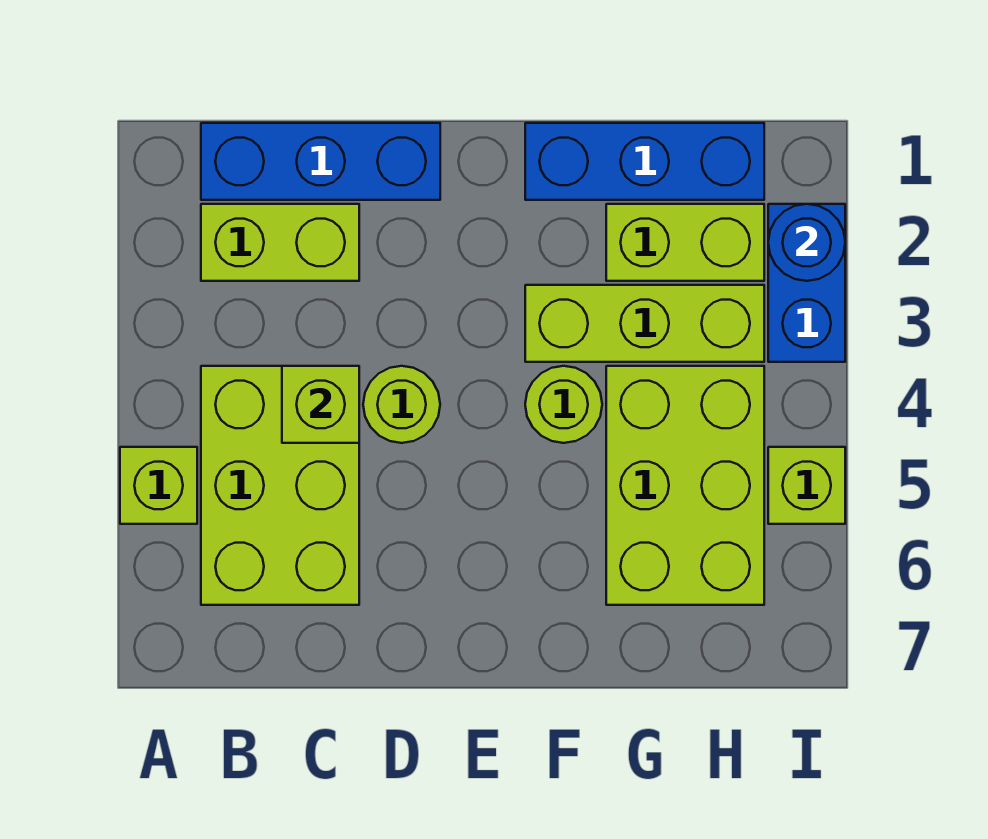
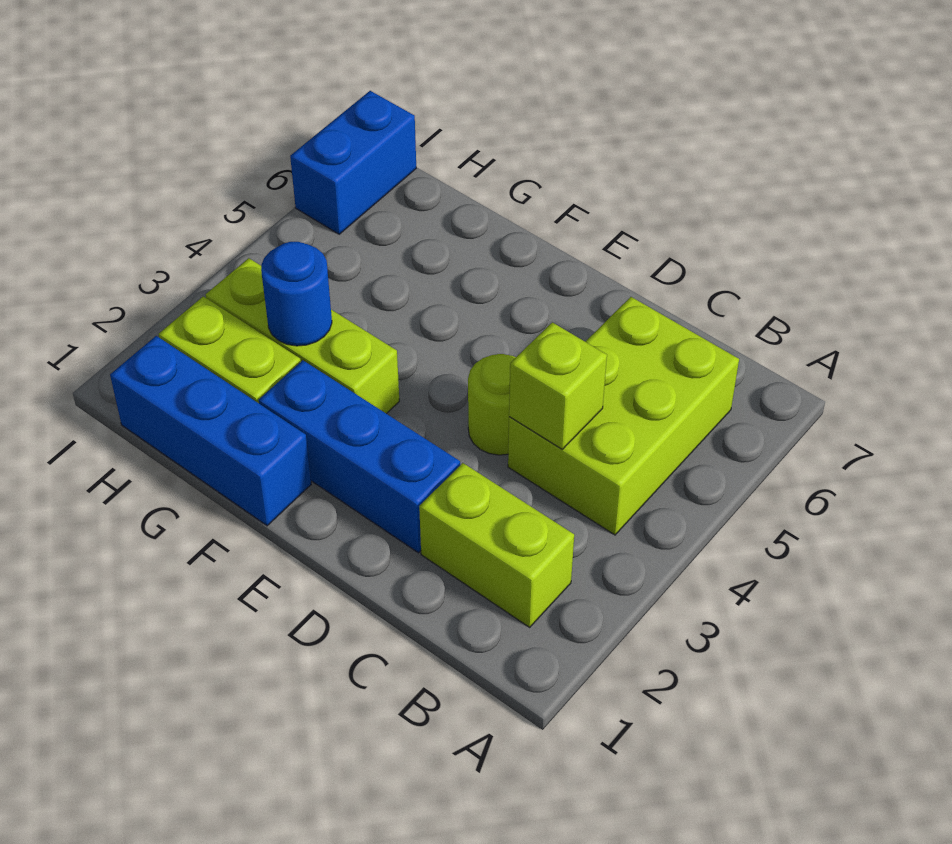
lime brick A5 level 1 -> none
blue brick B1:D1 level 1 -> blue brick D2:F2 level 1
lime round brick F4 level 1 -> none
lime brick G4:H6 level 1 -> none
blue brick I2:I3 level 1 -> blue brick I6:I7 level 1
blue round brick I2 level 2 -> blue round brick G3 level 2
lime brick I5 level 1 -> none

